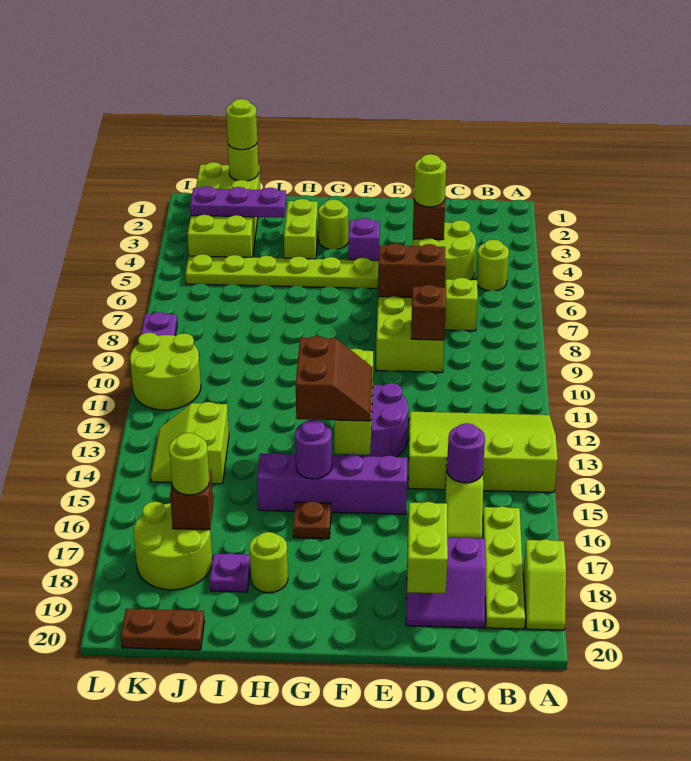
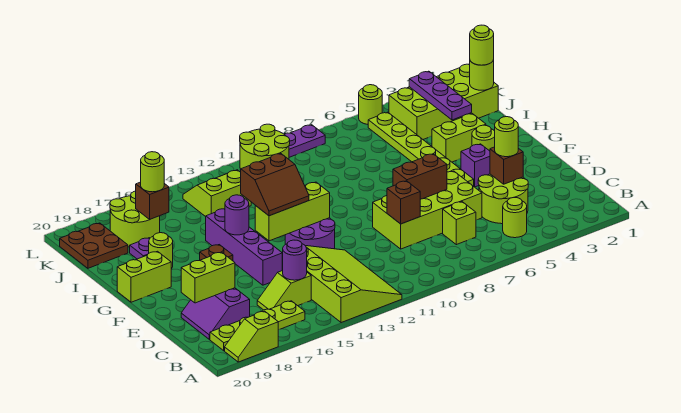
brown brick D7:E7 level 2 -> brown brick E7:E8 level 2
none -> lime brick G19:G20 level 1
brown plate J20:K20 level 1 -> brown plate J19:K20 level 1
none -> lime round brick L5 level 1

